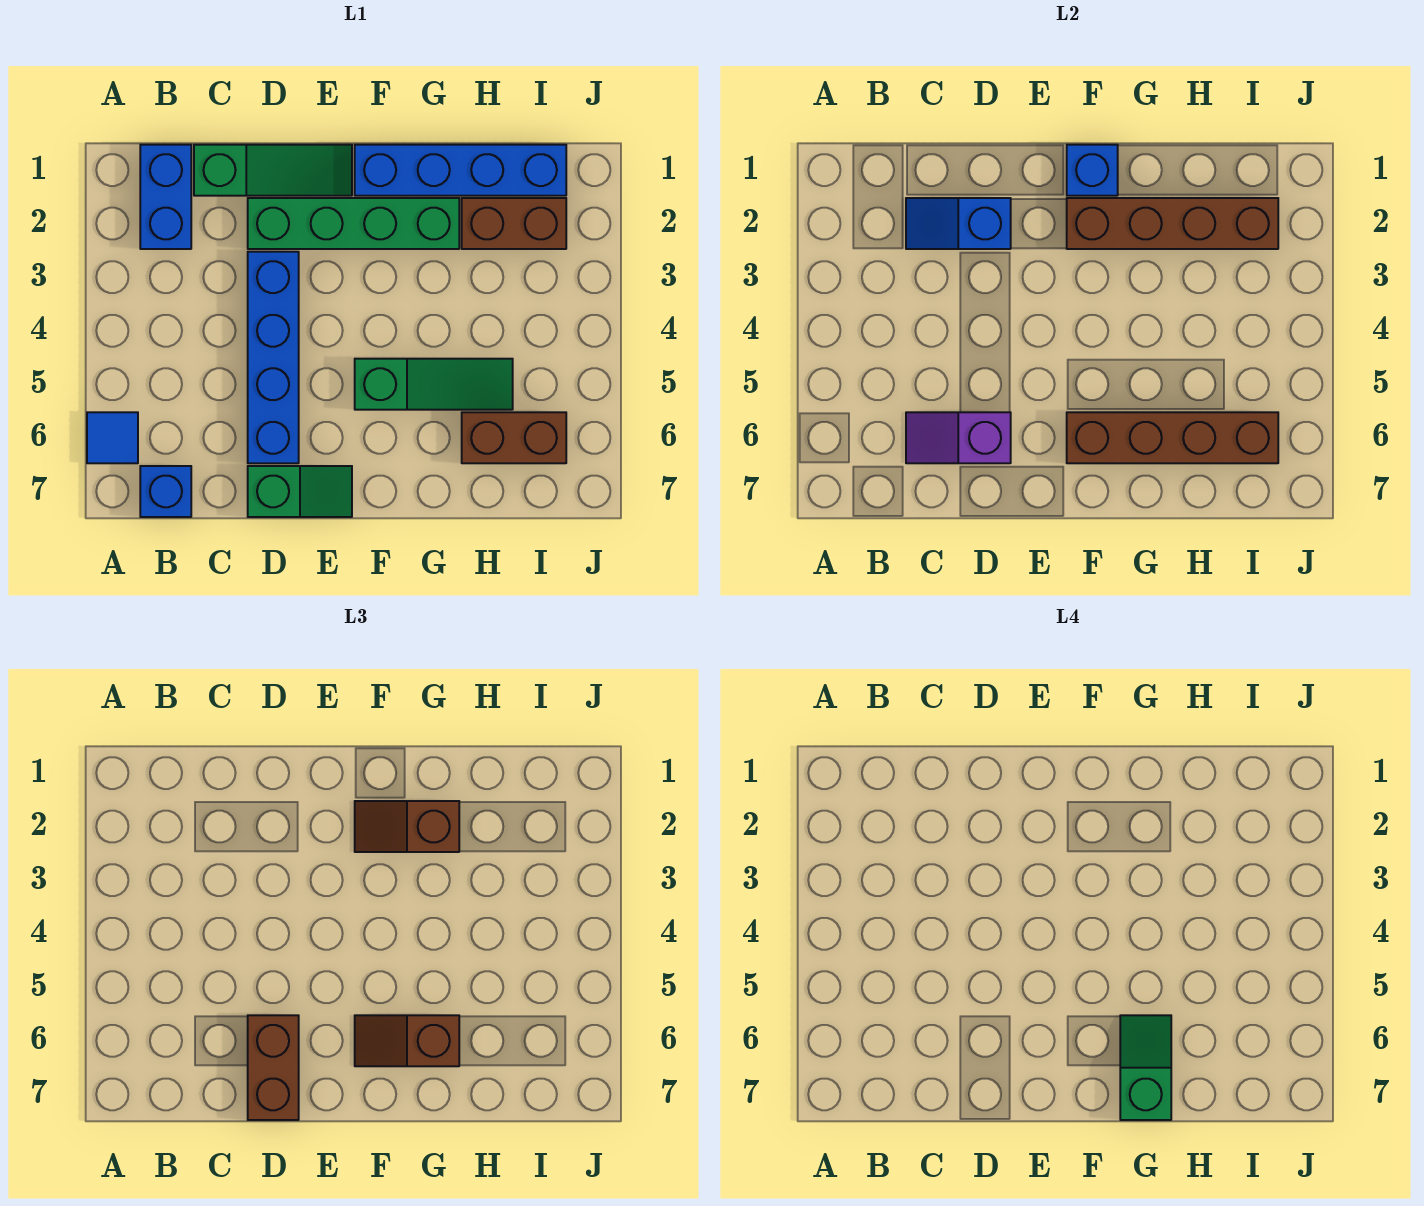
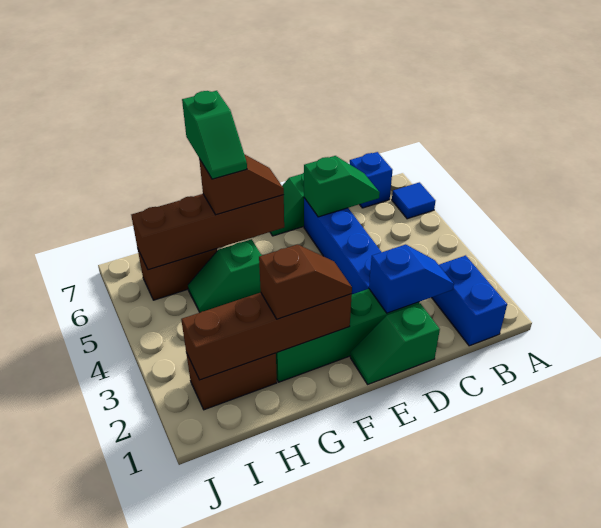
green slope C1:E1 level 1 top C -> green slope D1:E1 level 1 top D
purple slope C6:D6 level 2 top D -> green slope C6:D6 level 2 top D
brown brick D6:D7 level 3 -> none
blue brick F1:I1 level 1 -> none
blue brick F1 level 2 -> none
green slope F5:H5 level 1 top F -> green slope G5:H5 level 1 top G

